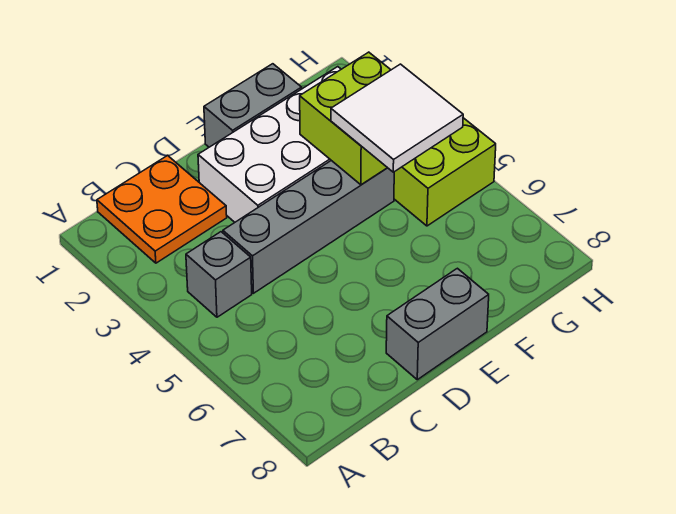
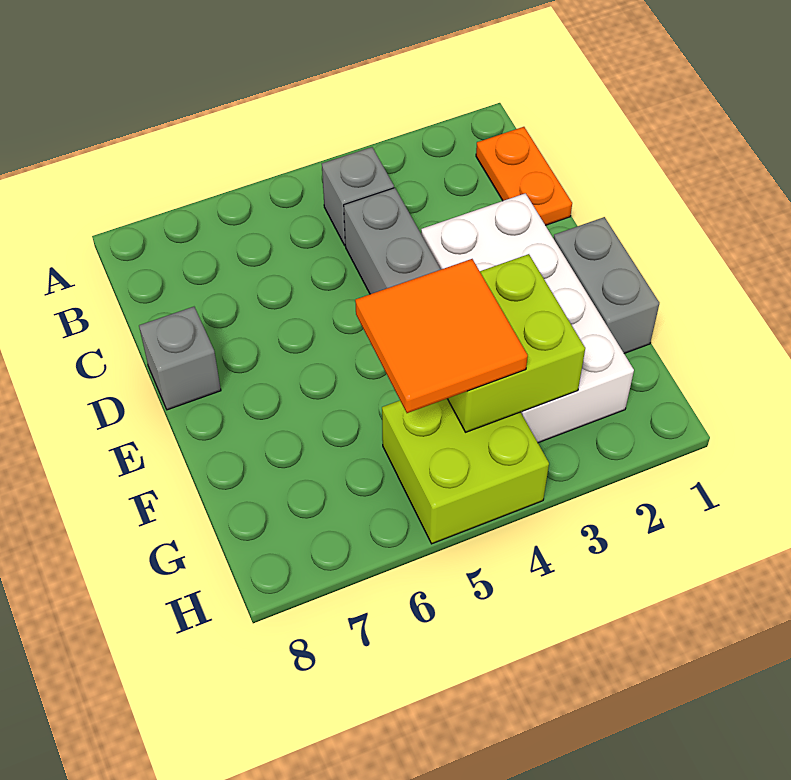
orange plate B1:C2 level 1 -> orange plate B1:C1 level 1
grey brick D8:E8 level 1 -> grey brick D8 level 1
white tile F4:G5 level 3 -> orange tile F4:G5 level 3

